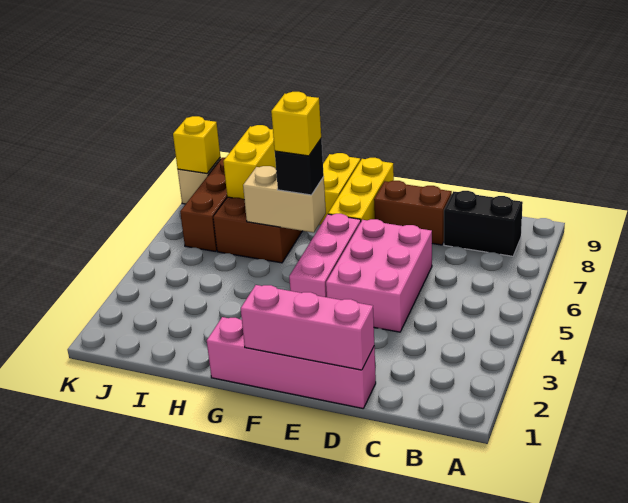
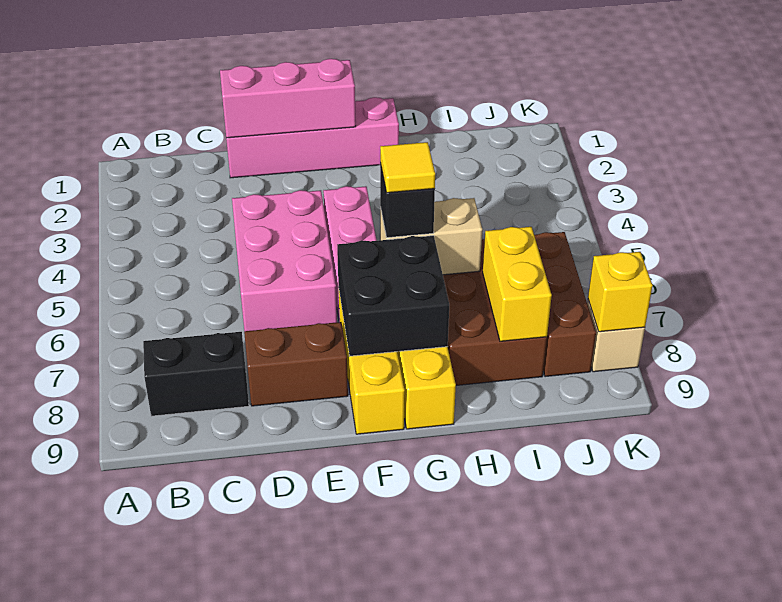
none -> black brick F7:G8 level 2
yellow brick G6 level 4 -> yellow tile G6 level 4

